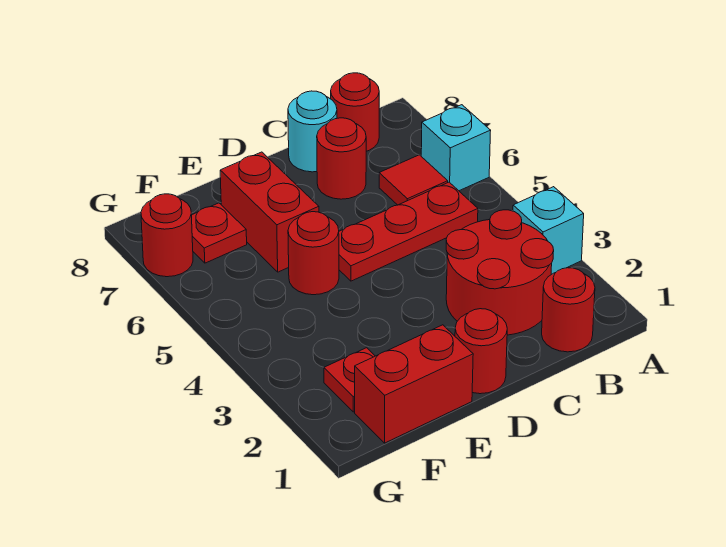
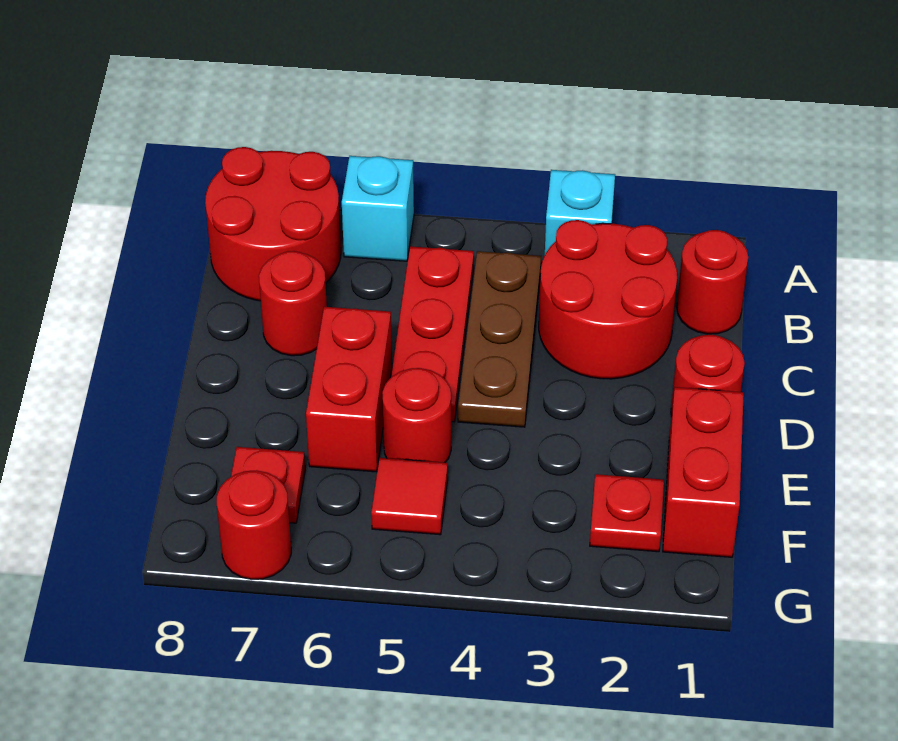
none -> brown plate B4:D4 level 1
red tile B6 level 1 -> red tile F5 level 1
red round brick B8 level 1 -> red round brick A7:B8 level 1
cyan round brick C8 level 1 -> none
red brick E6:E7 level 1 -> red brick D6:E6 level 1

